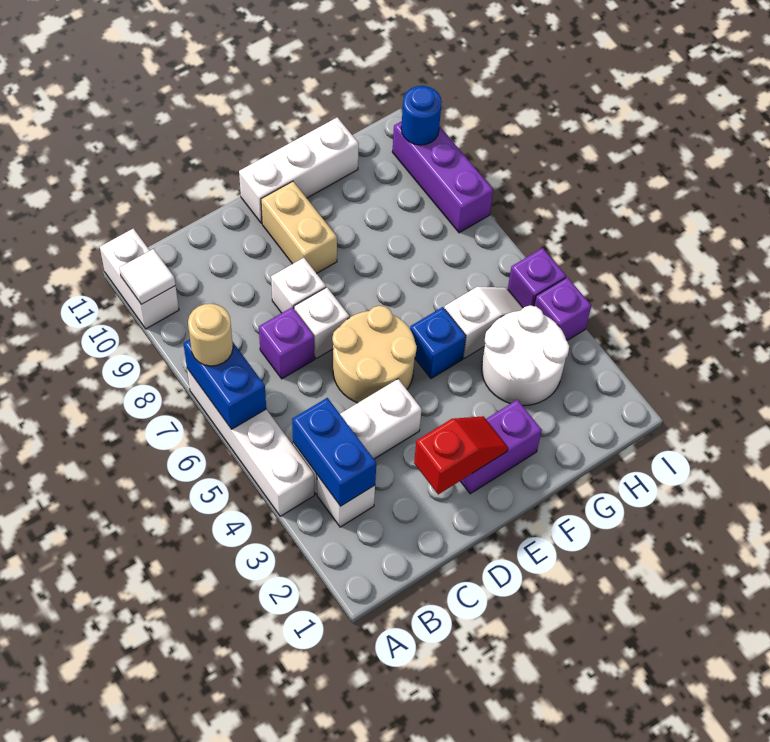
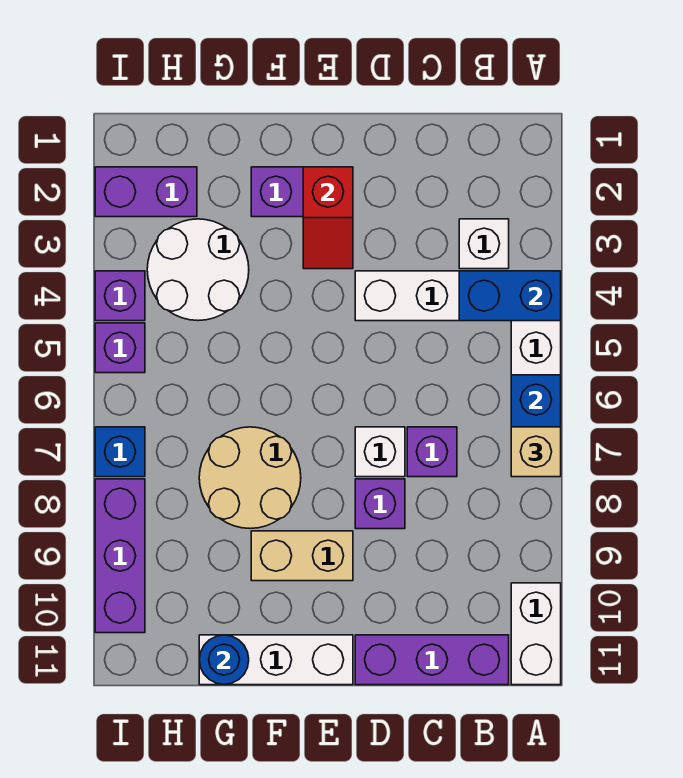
tan round brick A7 level 3 -> tan brick A7 level 3
white tile A10 level 2 -> none
blue brick B3:B4 level 2 -> blue brick A4:B4 level 2
none -> purple brick B11:D11 level 1
red slope D2:E2 level 2 top D -> red slope E2:E3 level 2 top 2
tan round brick D5:E6 level 1 -> tan round brick F7:G8 level 1
white brick D8 level 1 -> purple brick D8 level 1
tan brick E9:E10 level 1 -> tan brick E9:F9 level 1
blue brick F5 level 1 -> blue brick I7 level 1
white slope G5:H5 level 1 top G -> none
none -> purple brick H2:I2 level 1
blue round brick I10 level 2 -> blue round brick G11 level 2

